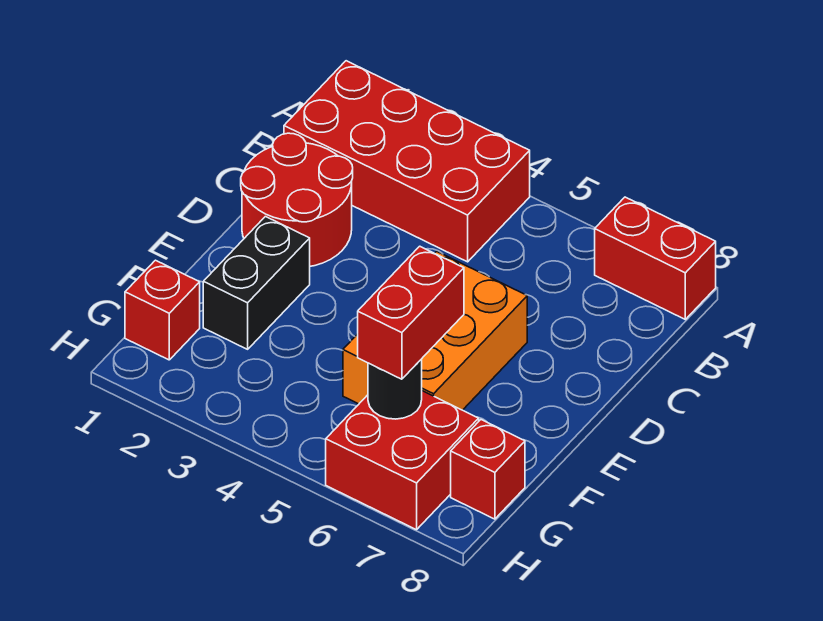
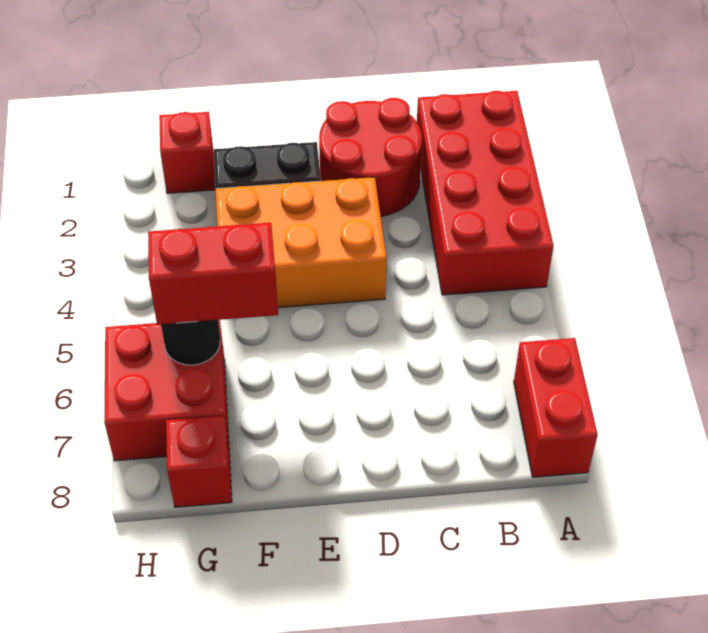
orange brick D5:F6 level 1 -> orange brick D3:F4 level 1

